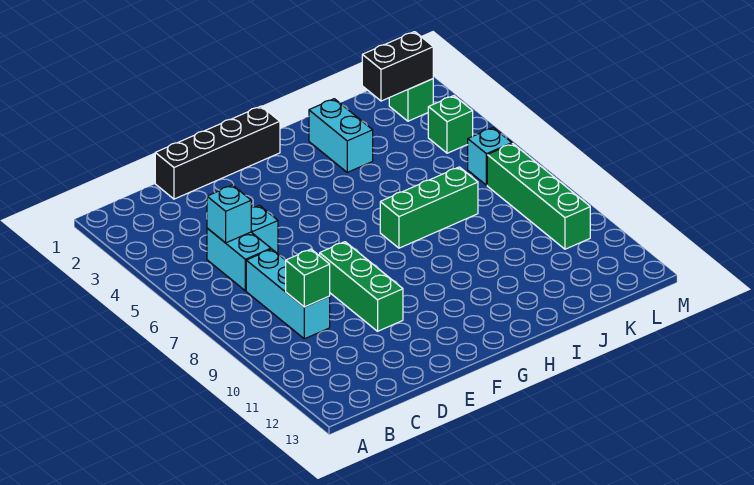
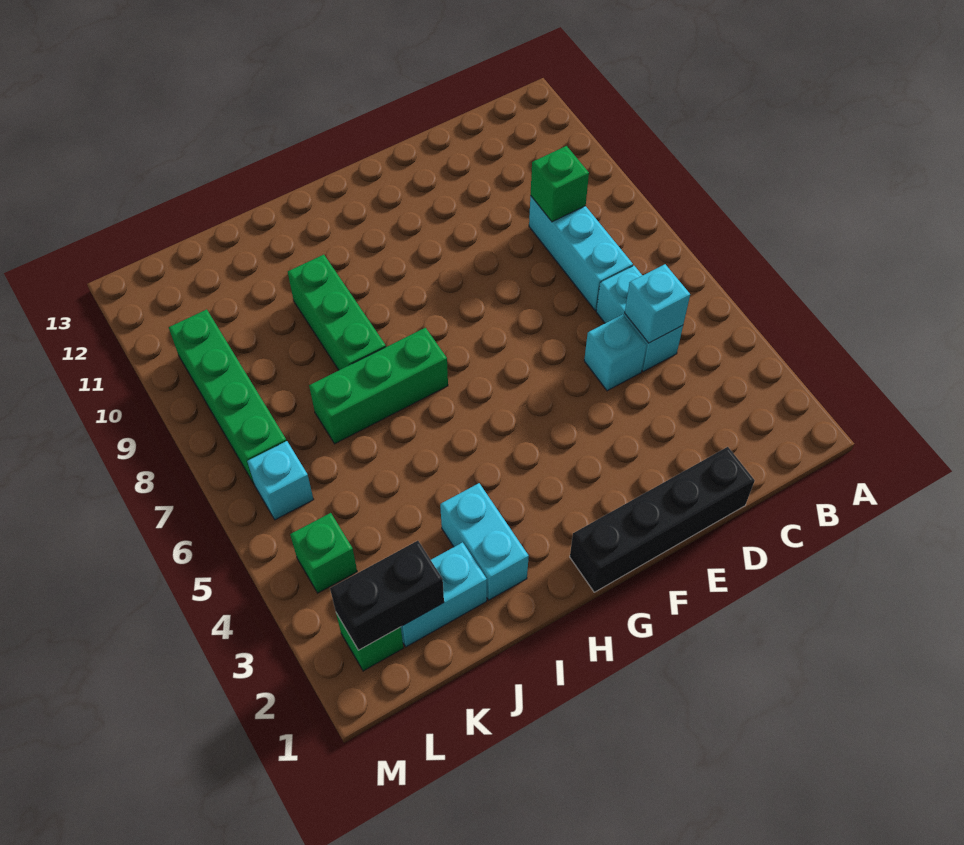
green brick E8:E10 level 1 -> green brick I8:I10 level 1
none -> cyan brick J2:K2 level 1

